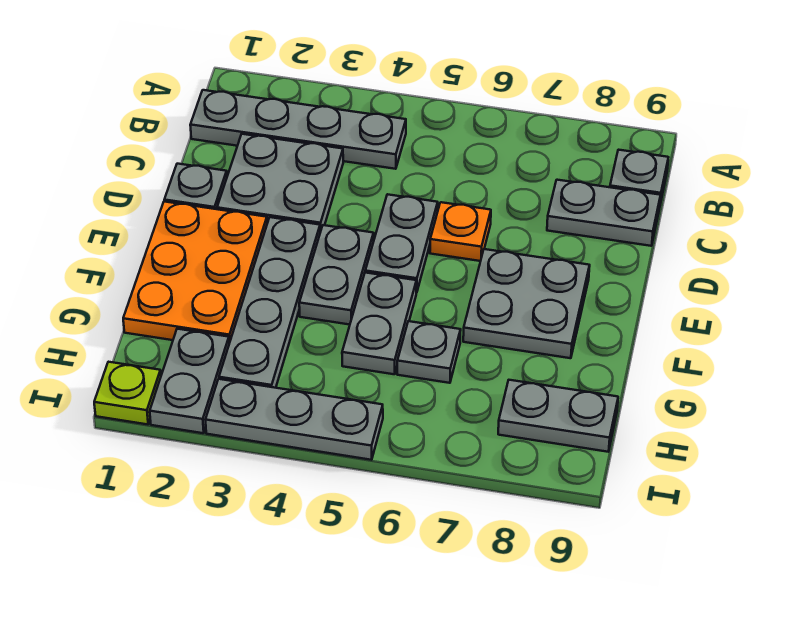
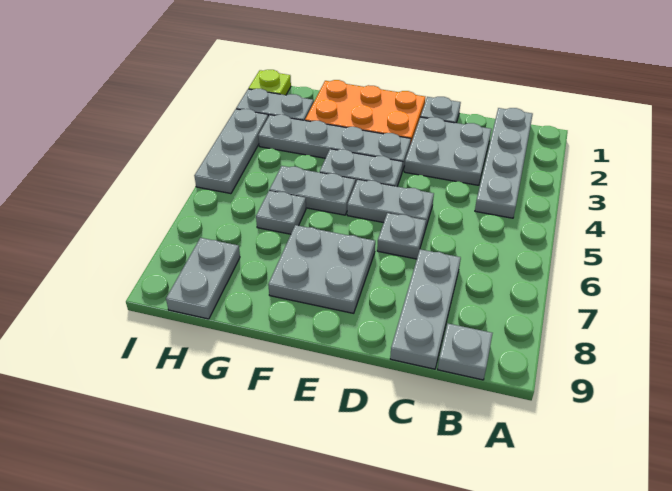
grey plate C8:C9 level 1 -> grey plate C7:C9 level 1
orange plate D6 level 1 -> grey plate D6 level 1

